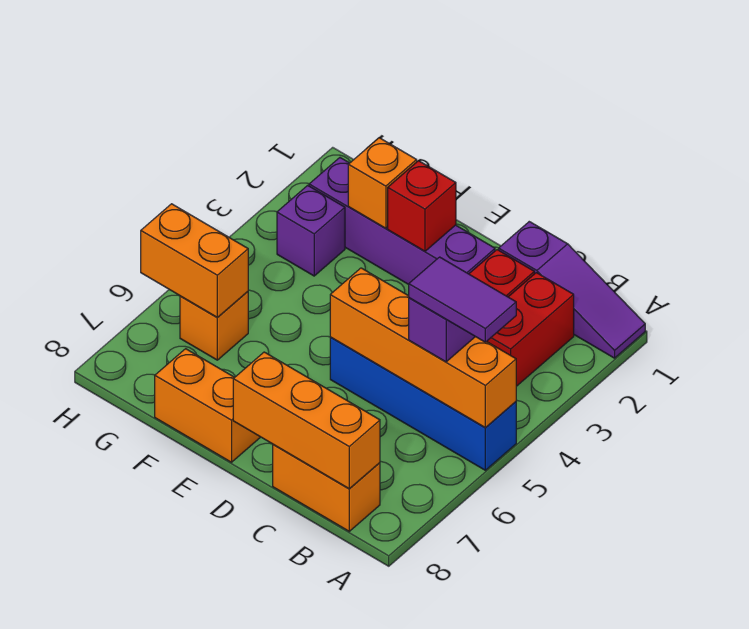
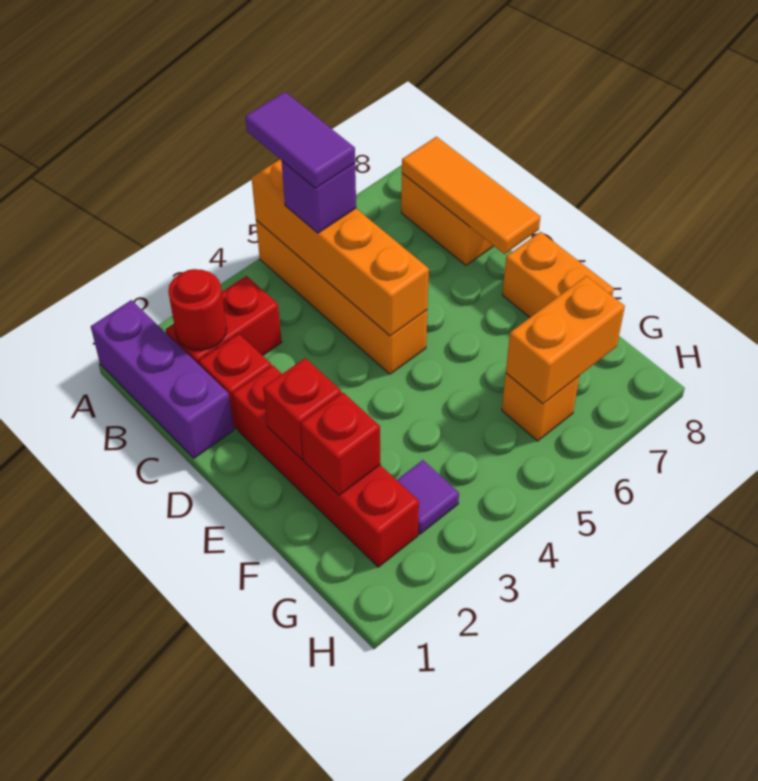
purple slope A1:C1 level 1 top C -> purple brick A1:C1 level 1
blue brick A5:D5 level 1 -> orange brick A5:D5 level 1
none -> red round brick B2 level 2
orange brick B8:D8 level 2 -> orange tile B8:D8 level 2
purple brick D2:G2 level 1 -> red brick D2:G2 level 1
orange brick F2 level 2 -> red brick F2 level 2
purple brick G3 level 1 -> purple tile G3 level 1
orange brick G6:H6 level 2 -> orange brick G6:G7 level 2

